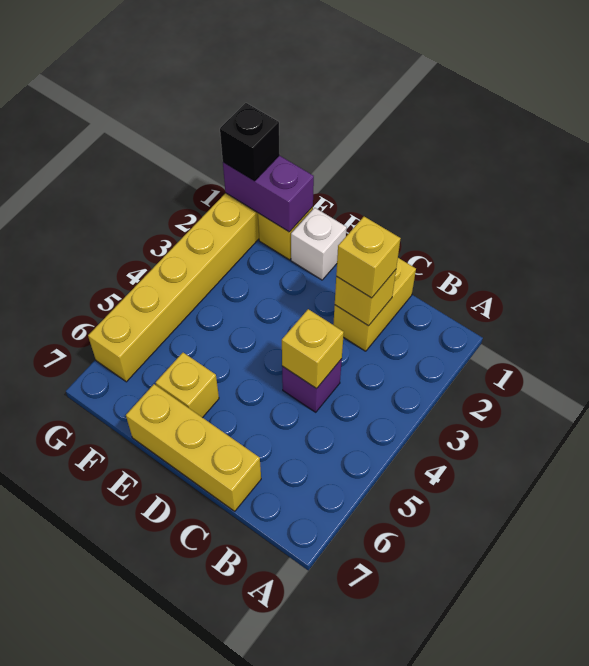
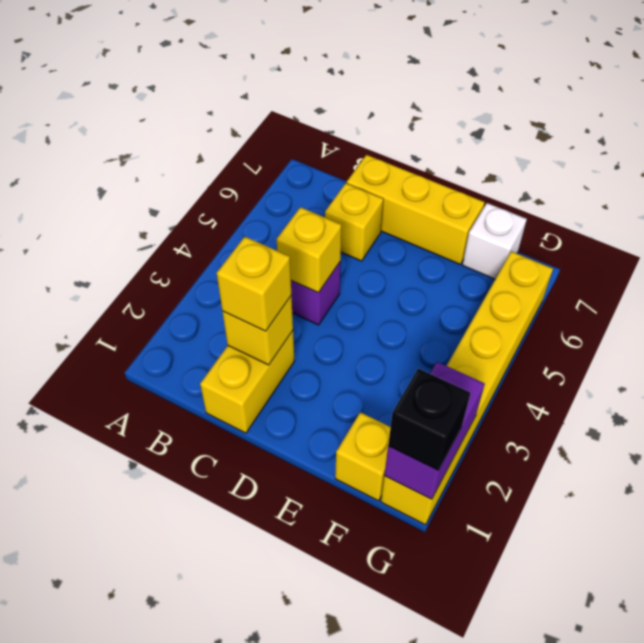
white brick E1 level 1 -> white brick F7 level 1
yellow brick E6 level 1 -> yellow brick C6 level 1
purple brick F1:G1 level 2 -> purple brick G1:G2 level 2

